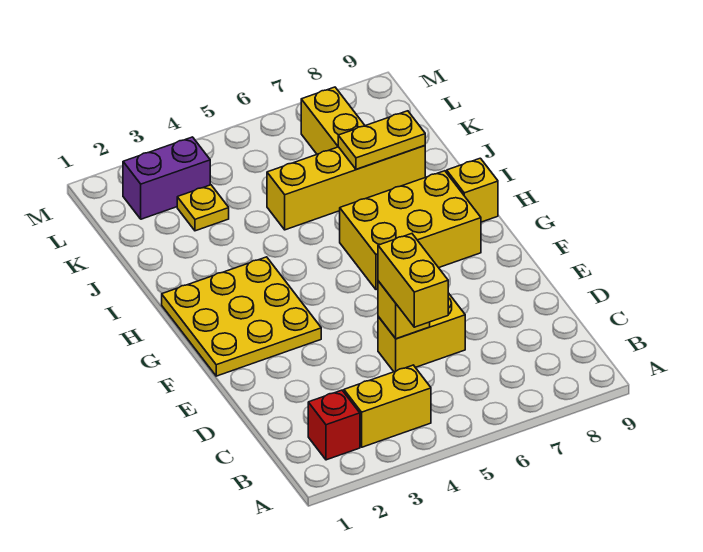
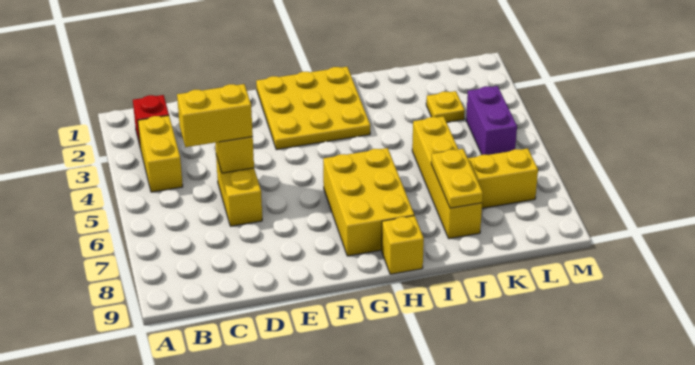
purple brick L2:L3 level 1 -> purple brick L4:L5 level 1

